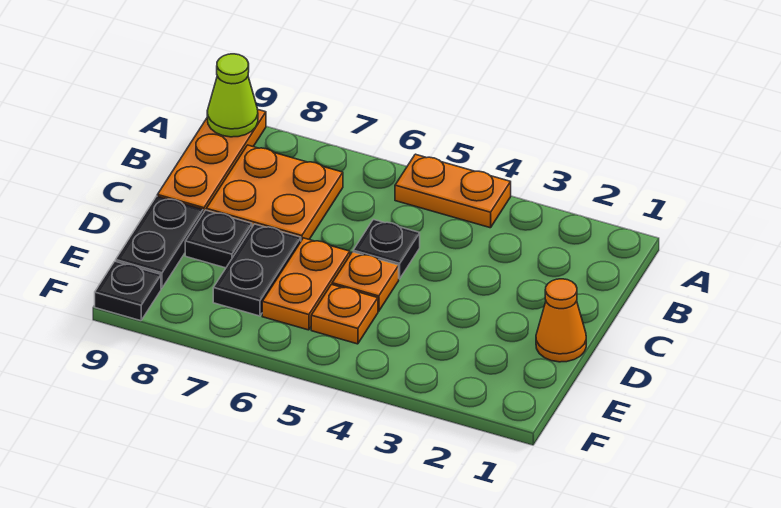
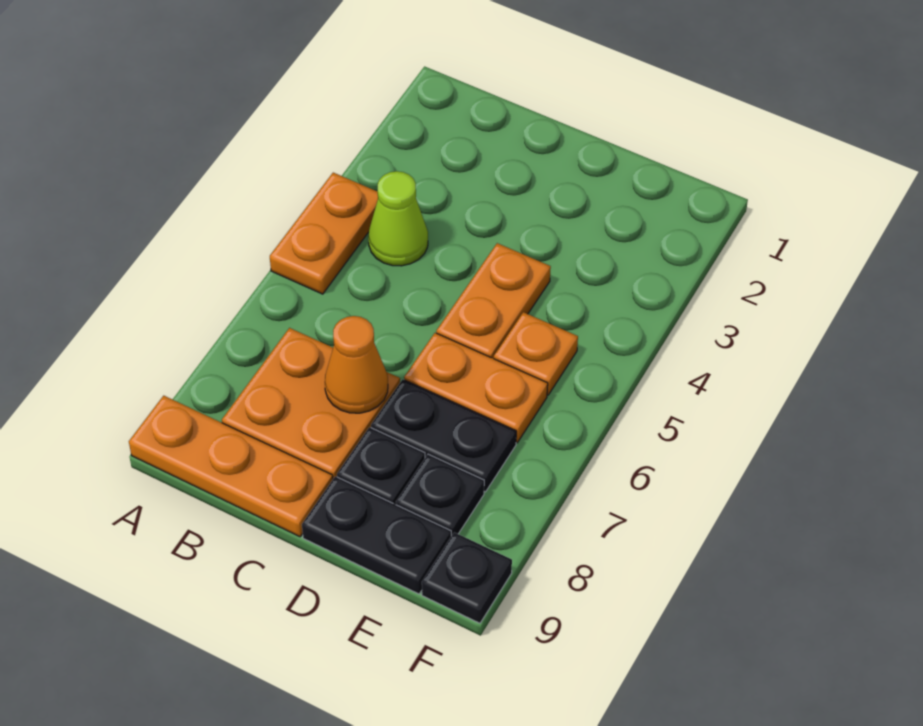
lime cone A9 level 2 -> lime cone B4 level 1
black plate C5 level 1 -> black plate E8 level 1
orange cone D1 level 1 -> orange cone C7 level 2
orange plate D5 level 1 -> orange plate D4:D5 level 1

